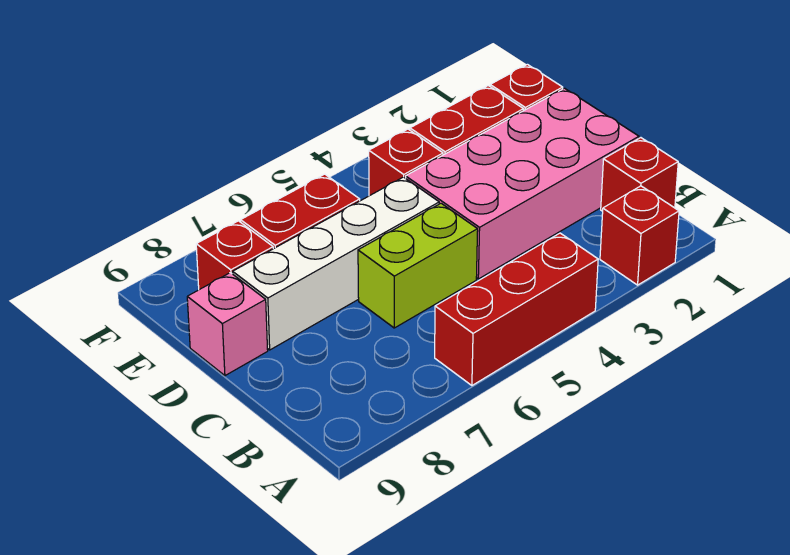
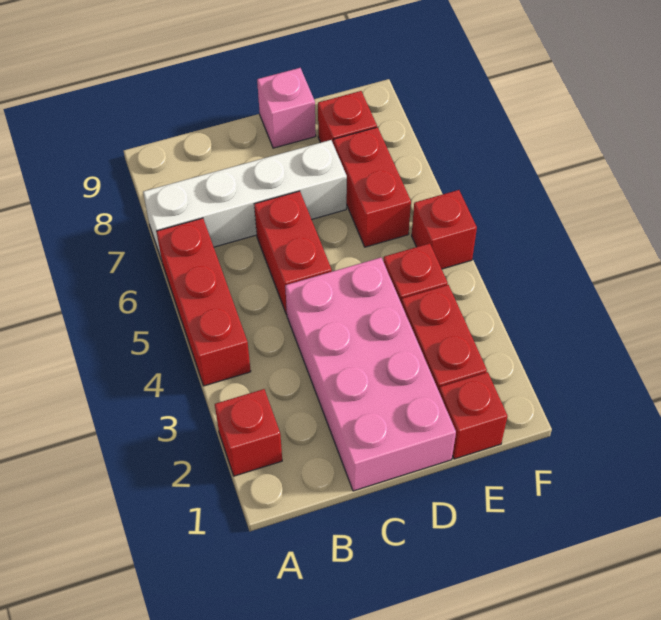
red brick B1 level 1 -> red brick F5 level 1
lime brick C5:C6 level 1 -> red brick C5:C6 level 1
white brick D5:D8 level 1 -> white brick A7:D7 level 1

